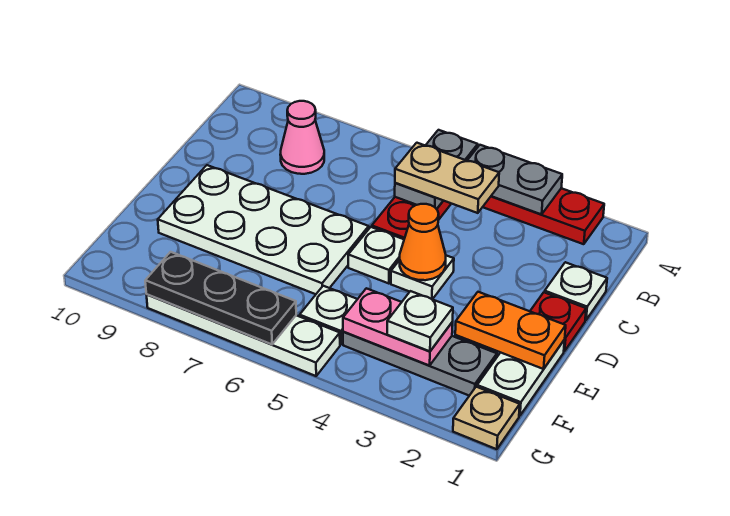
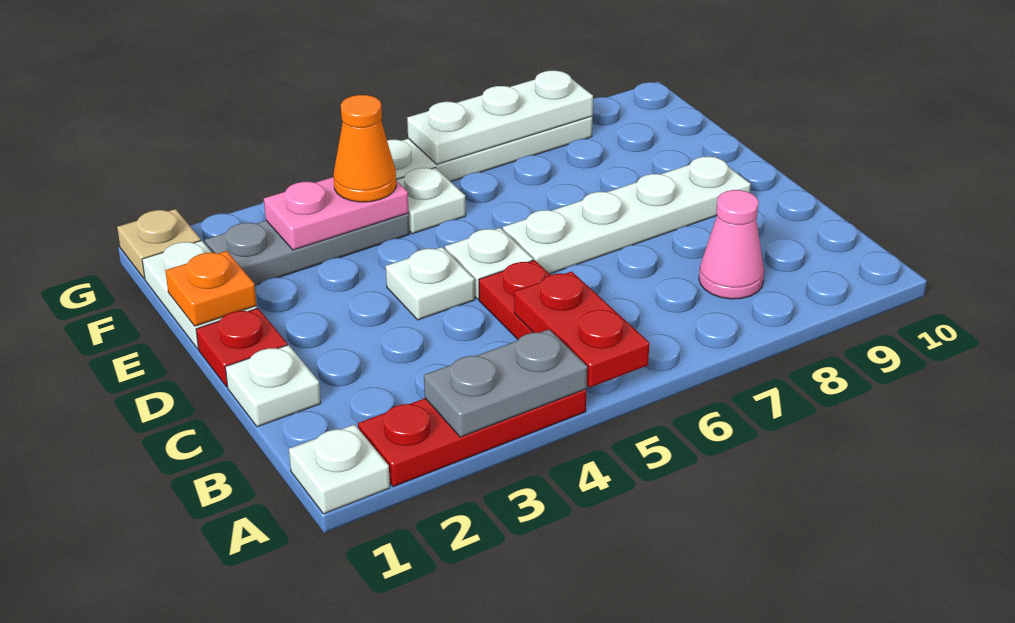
grey plate A5:B5 level 2 -> red plate A5:B5 level 2
tan plate B4:B5 level 3 -> none
orange cone D4 level 2 -> orange cone F4 level 3
white plate D6:E9 level 1 -> white plate D6:D9 level 1
orange plate E1:E2 level 2 -> orange plate E1 level 2
white plate F3 level 3 -> white plate A1 level 1
black plate G6:G8 level 2 -> white plate G6:G8 level 2

